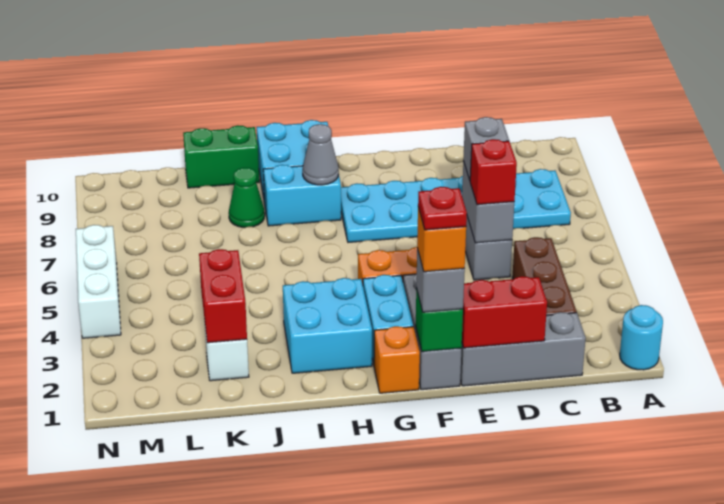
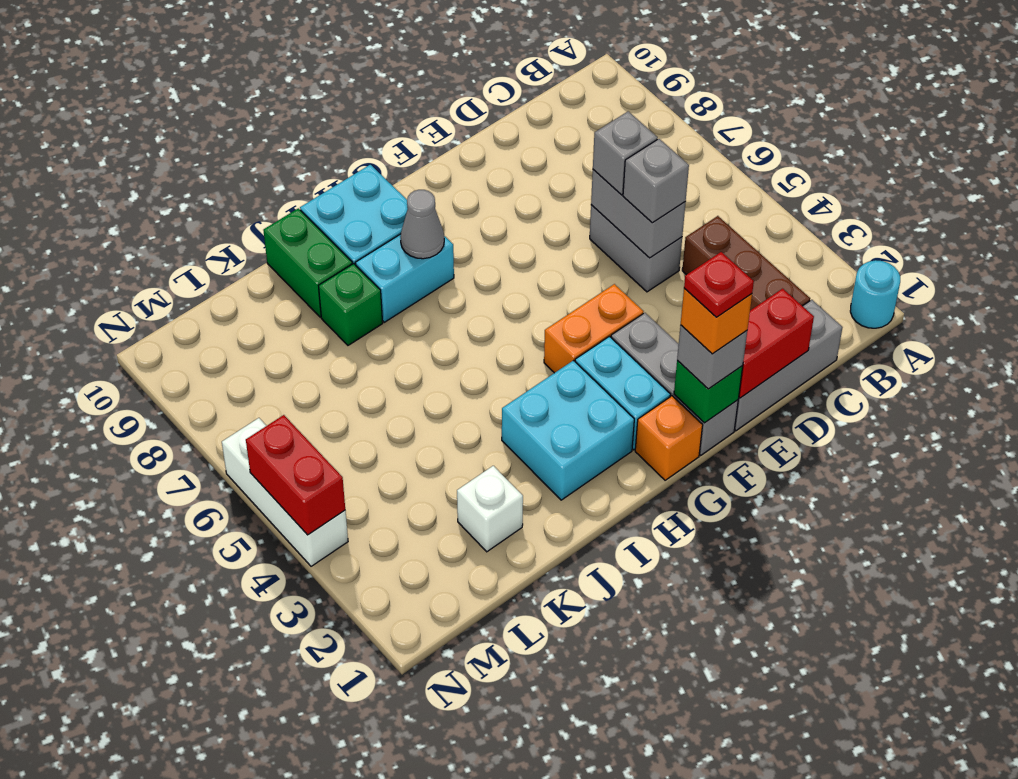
cyan plate B7:G8 level 1 -> none
red brick D5 level 3 -> grey brick D5 level 3
green cone J8 level 1 -> green brick J8 level 1
green brick J10:K10 level 1 -> green brick J9:J10 level 1
red brick K2:K3 level 2 -> red brick N4:N5 level 2

